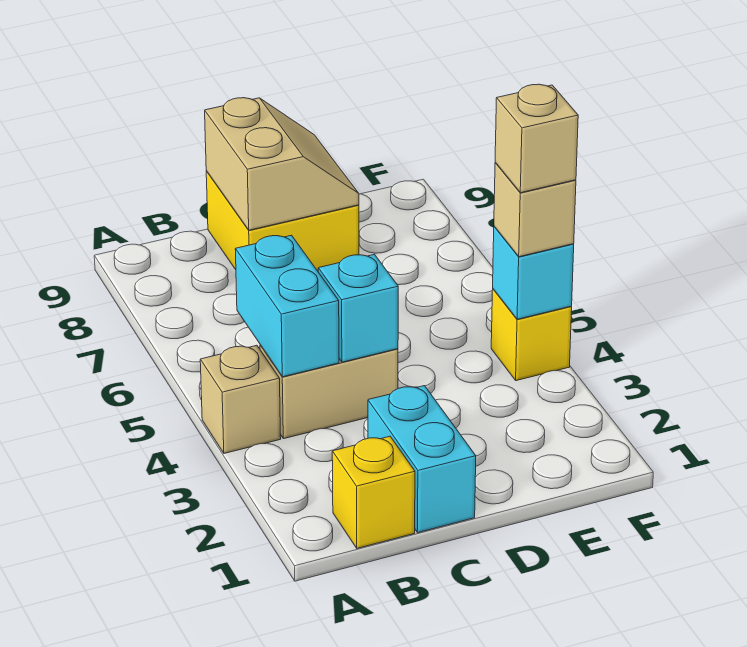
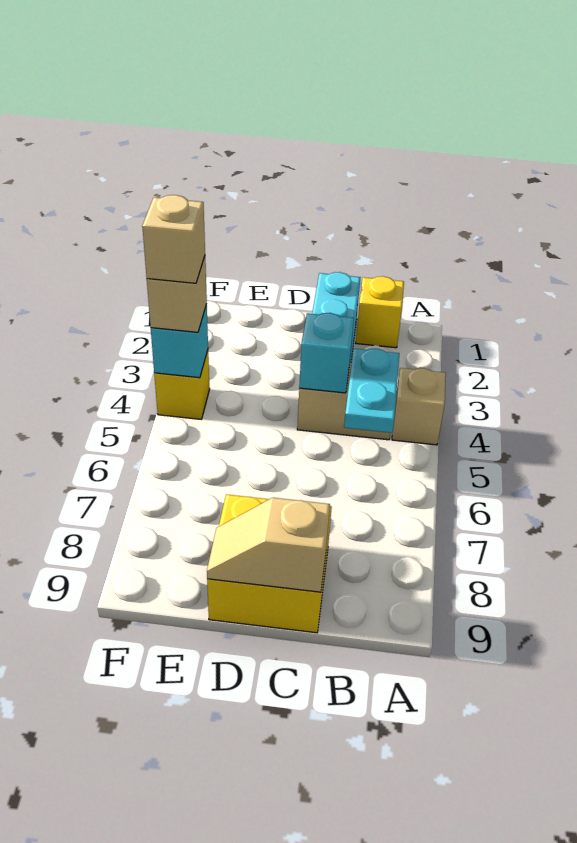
cyan brick B4:B5 level 2 -> cyan plate B4:B5 level 2
tan slope C8:D9 level 2 top C -> tan slope C9:D9 level 2 top C

